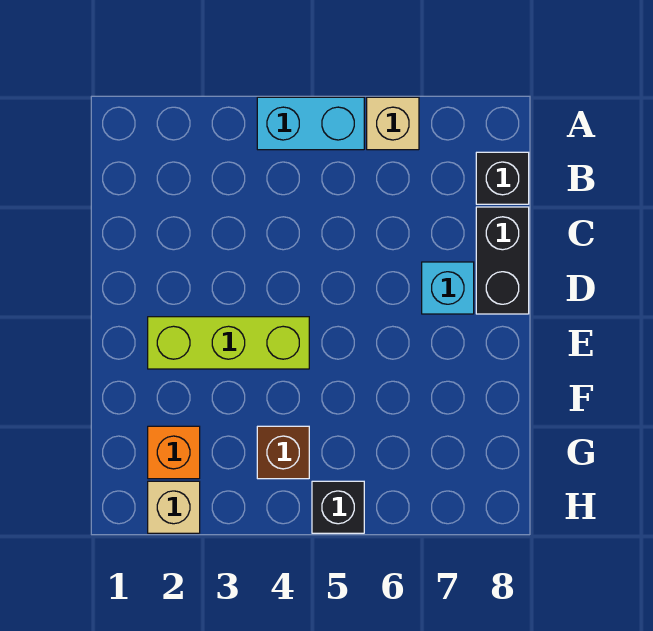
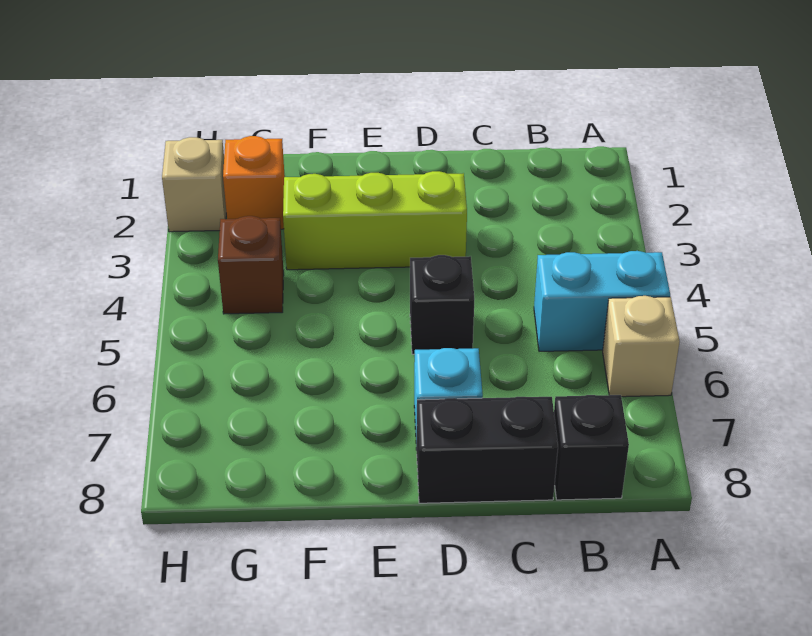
cyan brick A4:A5 level 1 -> cyan brick A5:B5 level 1
lime brick E2:E4 level 1 -> lime brick D3:F3 level 1
black brick H5 level 1 -> black brick D5 level 1

